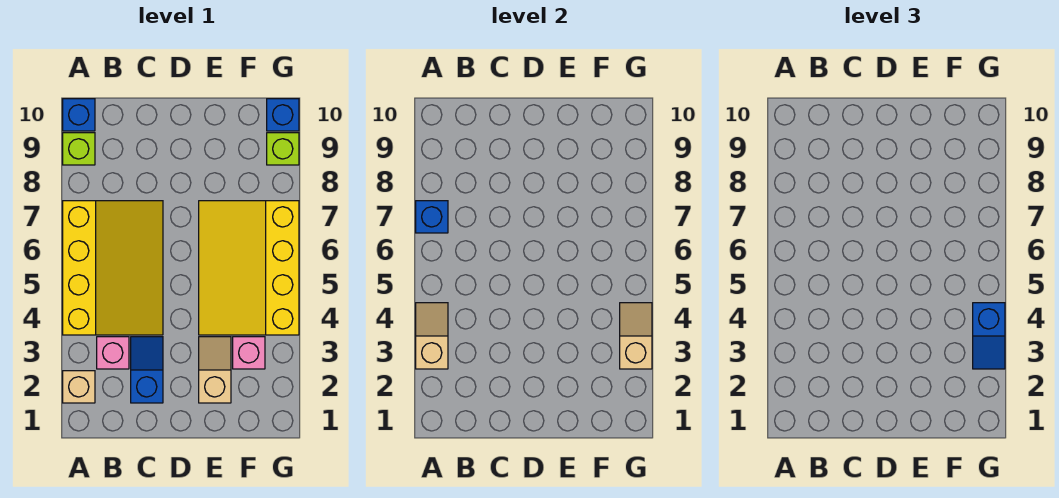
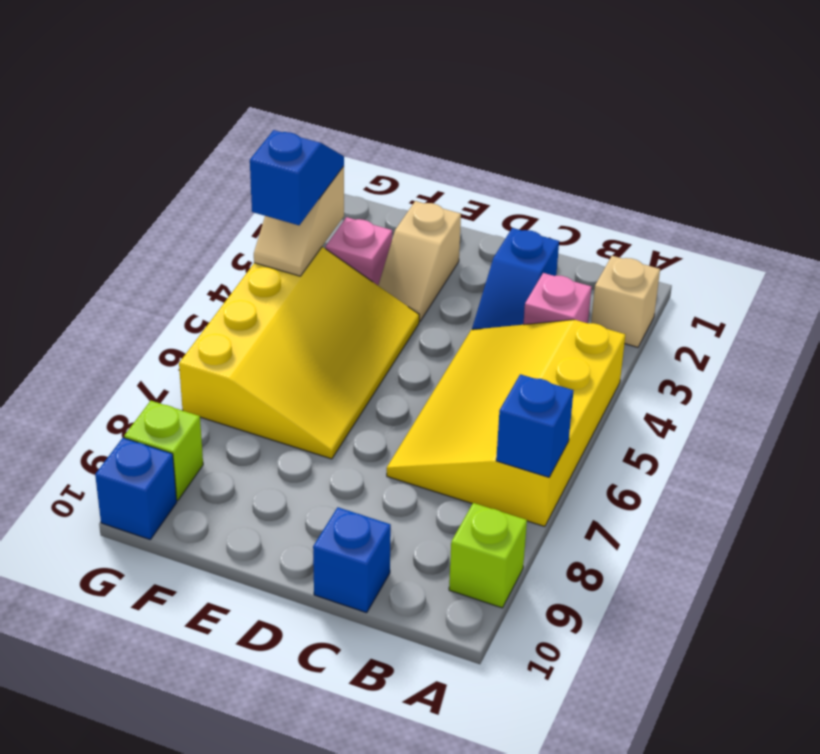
tan slope A3:A4 level 2 top 3 -> none
blue brick A10 level 1 -> blue brick C10 level 1

